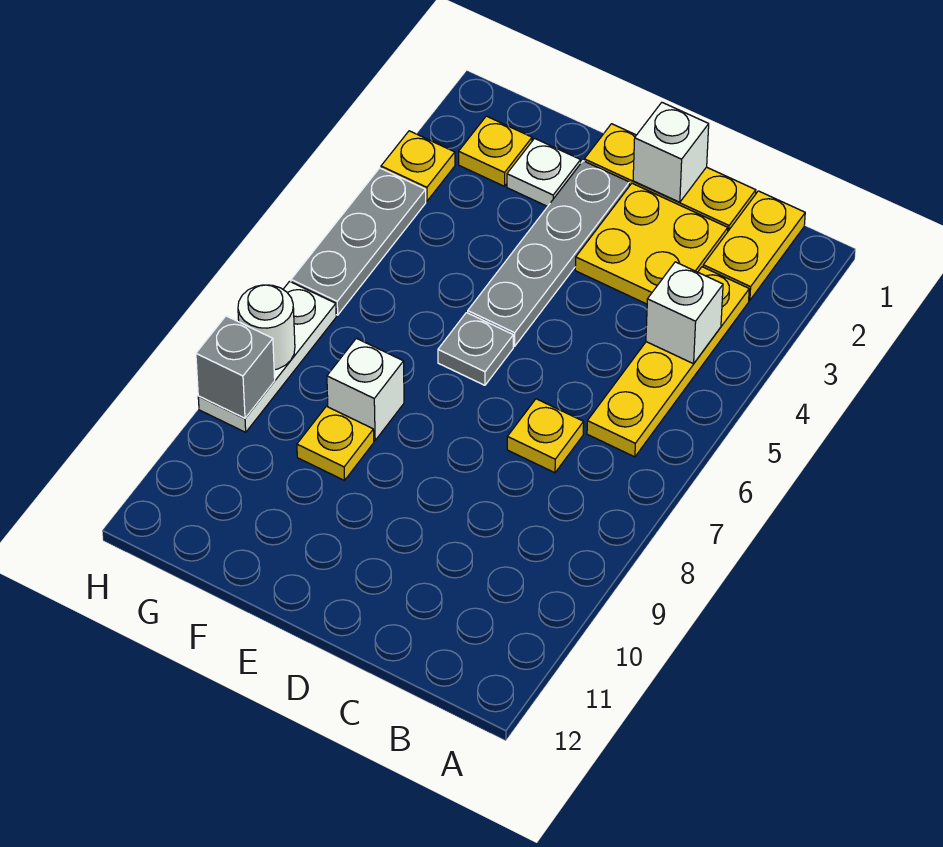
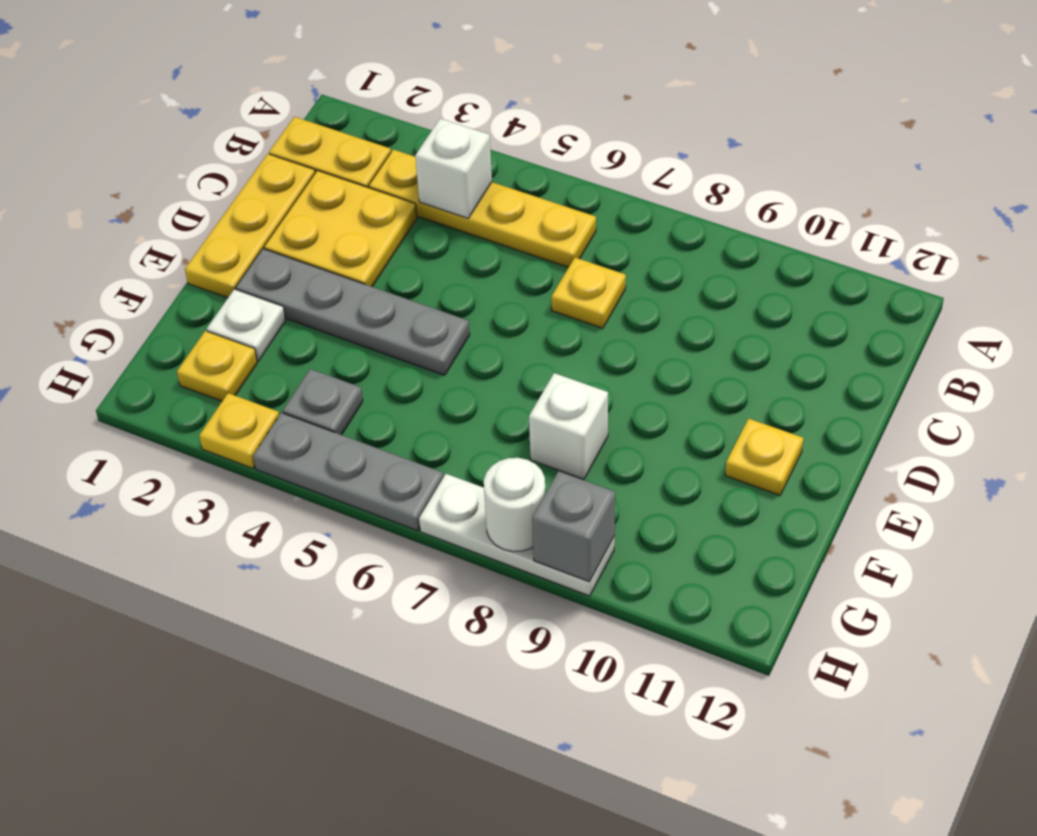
white brick D1 level 2 -> none
grey plate E6 level 1 -> grey plate G4 level 1
yellow plate F9 level 1 -> yellow plate E11 level 1

